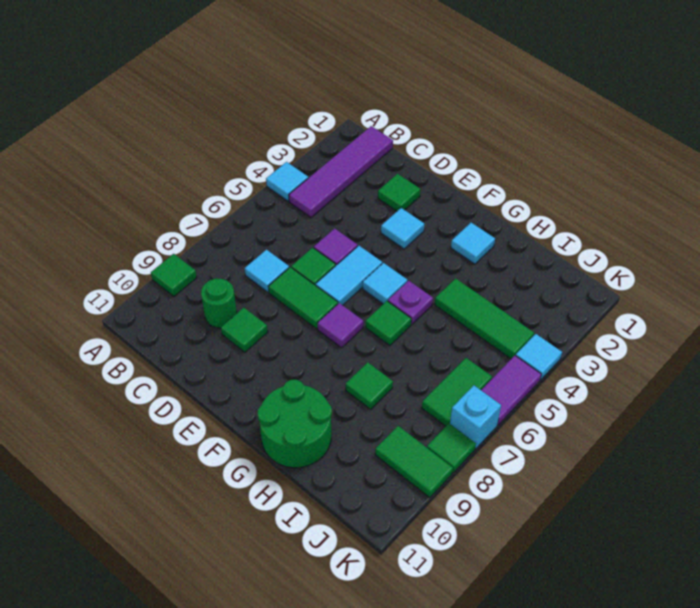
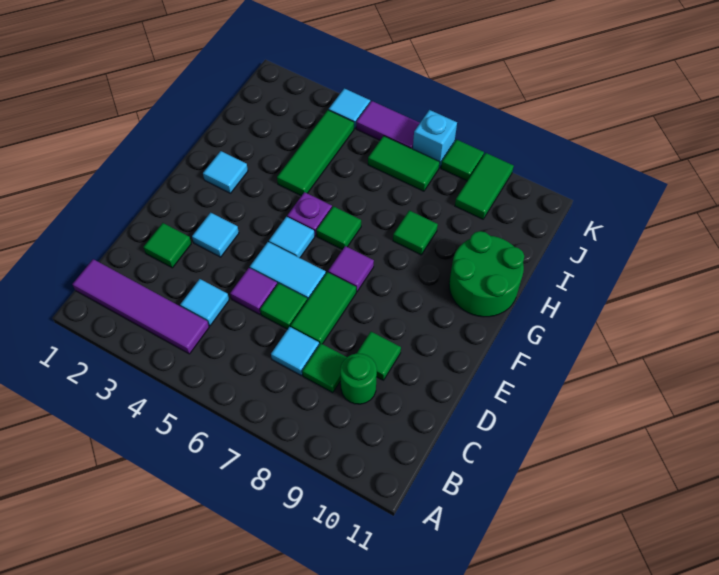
cyan tile A4 level 1 -> cyan tile C4 level 1
green tile A9 level 1 -> green tile C8 level 1

